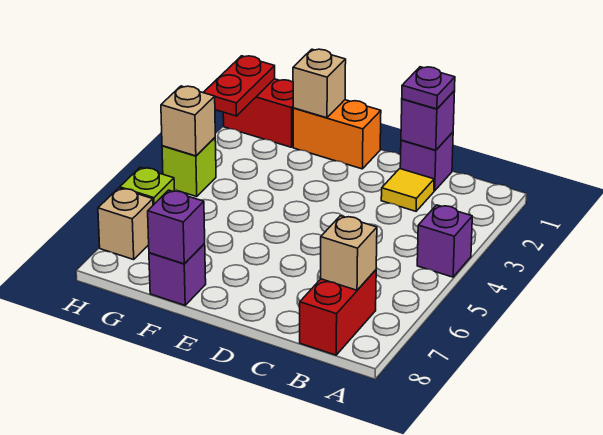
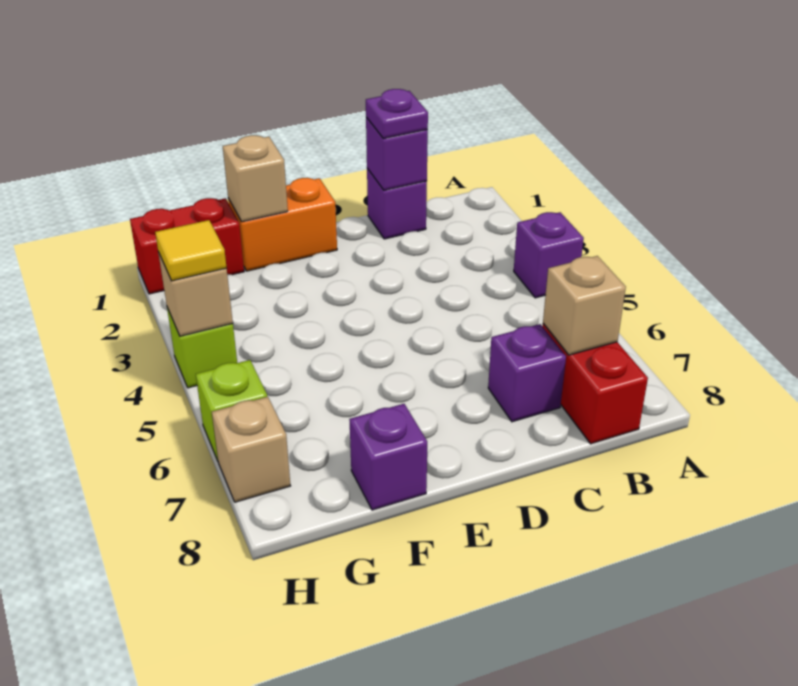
yellow tile C2 level 1 -> yellow tile H4 level 3
purple brick F8 level 2 -> purple brick C7 level 1
red plate H1:H2 level 2 -> none

